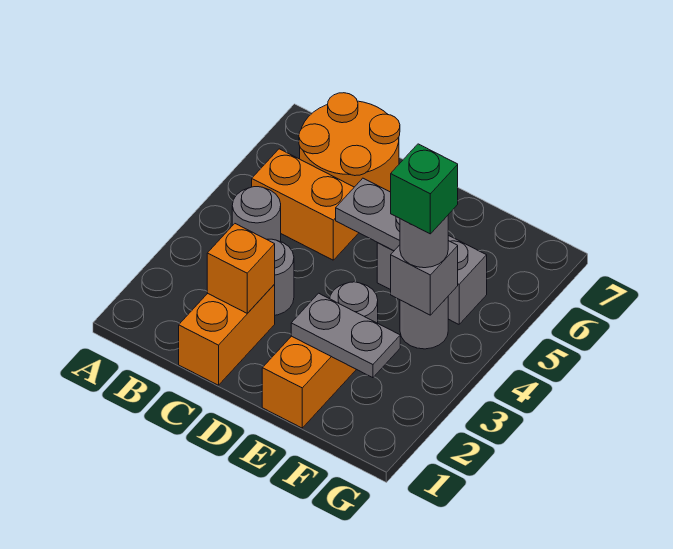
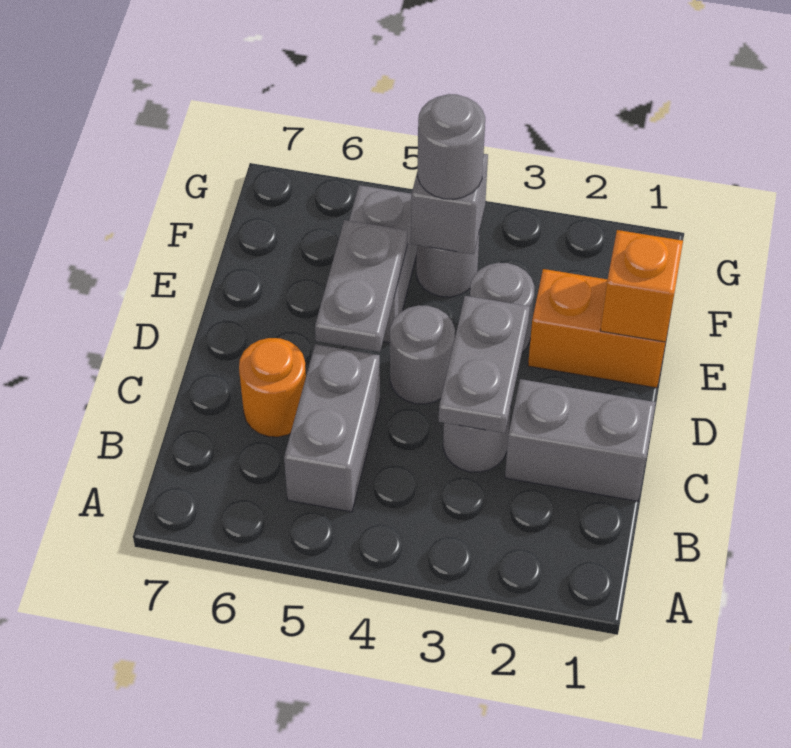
grey round brick B4 level 1 -> grey round brick D4 level 1
orange brick B5:C5 level 1 -> grey brick B5:C5 level 1
orange round brick B6:C7 level 1 -> orange round brick C6 level 1
orange brick C1:C2 level 1 -> grey brick C1:C2 level 1
orange brick C2 level 2 -> orange brick E1 level 2
grey plate E2:F2 level 2 -> grey plate C3:D3 level 2
green brick F4 level 4 -> none

